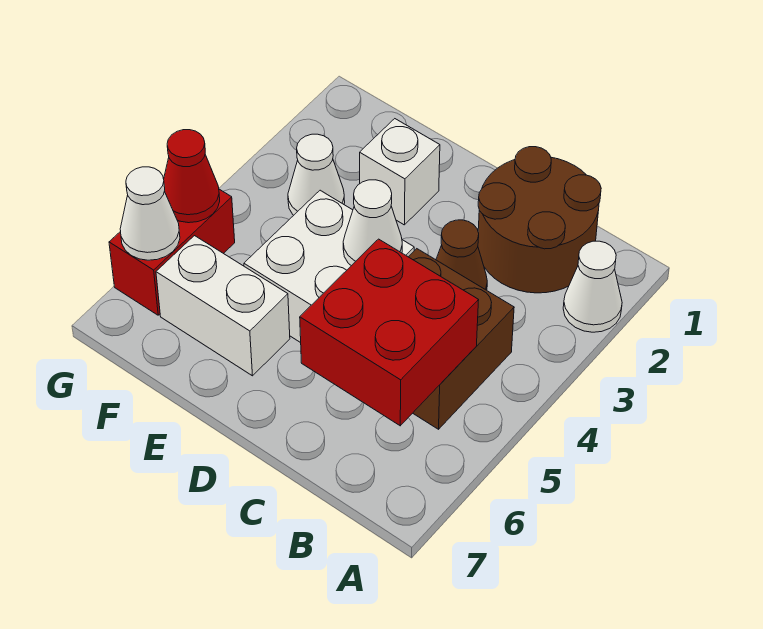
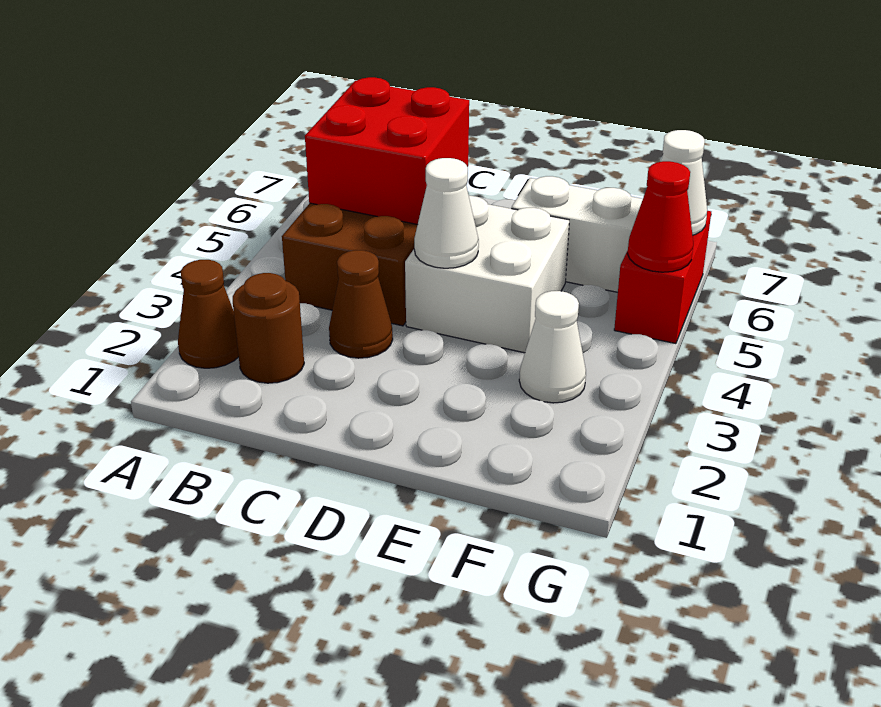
white cone A2 level 1 -> brown cone A2 level 1
brown round brick B1:C2 level 1 -> brown round brick B2 level 1
white brick E2 level 1 -> none

